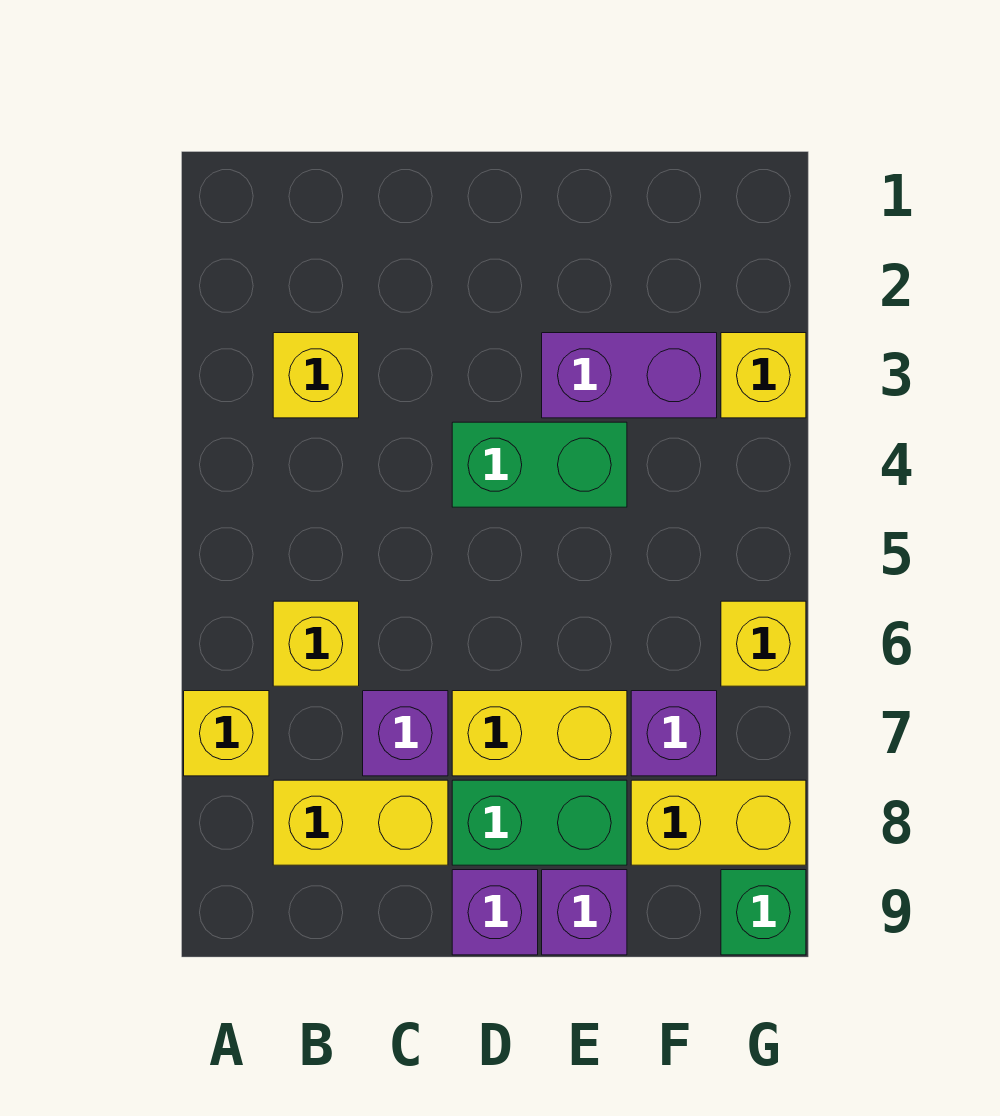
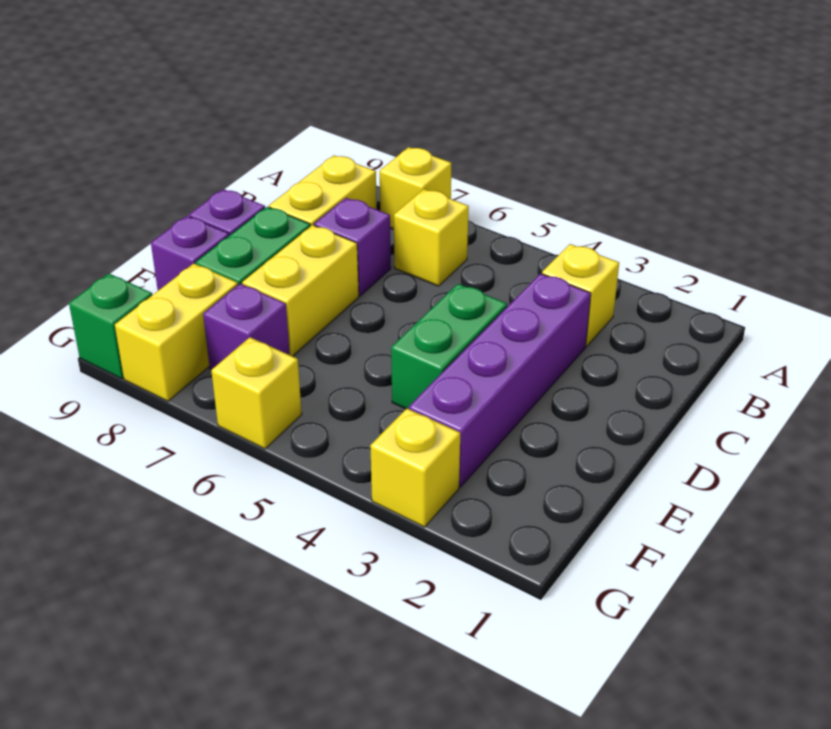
purple brick E3:F3 level 1 -> purple brick C3:F3 level 1

